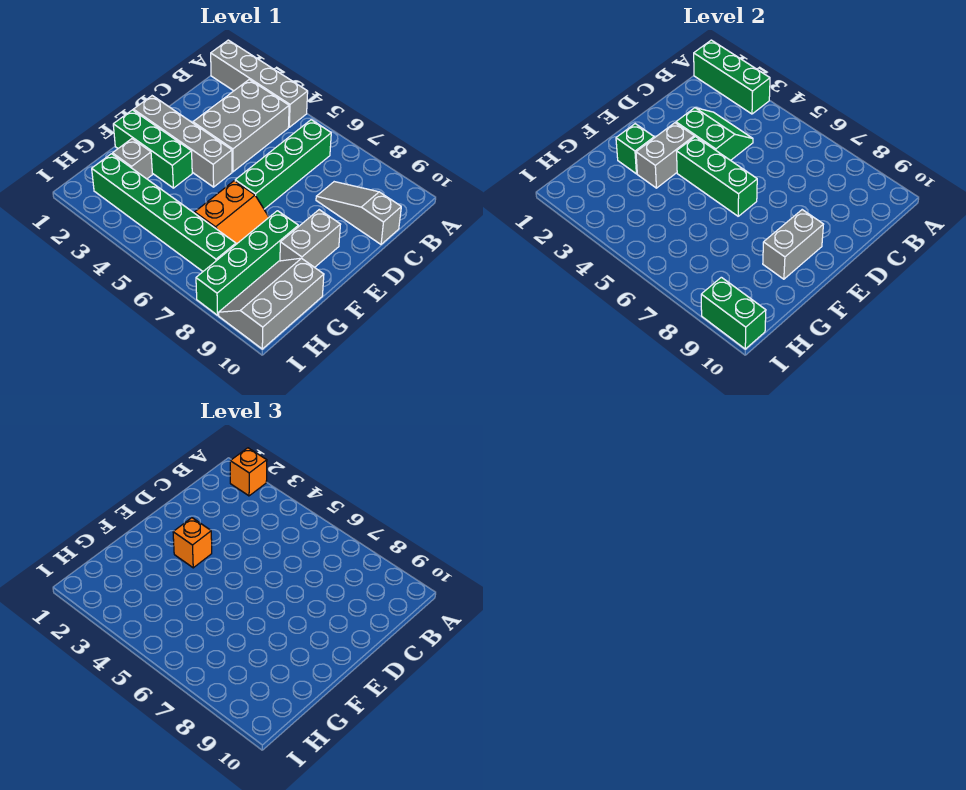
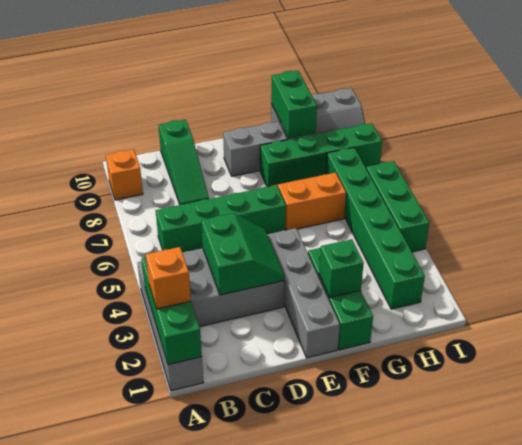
green slope C3:D4 level 2 top D -> green slope C3:D4 level 2 top C
grey slope C8:C10 level 1 top 10 -> green slope C8:C10 level 1 top 10
grey brick E3:F3 level 2 -> none
orange brick E3 level 3 -> orange brick A9 level 1
green brick E4:E6 level 2 -> green brick I4:I6 level 1
grey brick E9:F9 level 2 -> none
grey brick G2 level 1 -> none
green brick I9:I10 level 2 -> green brick G9:G10 level 2

